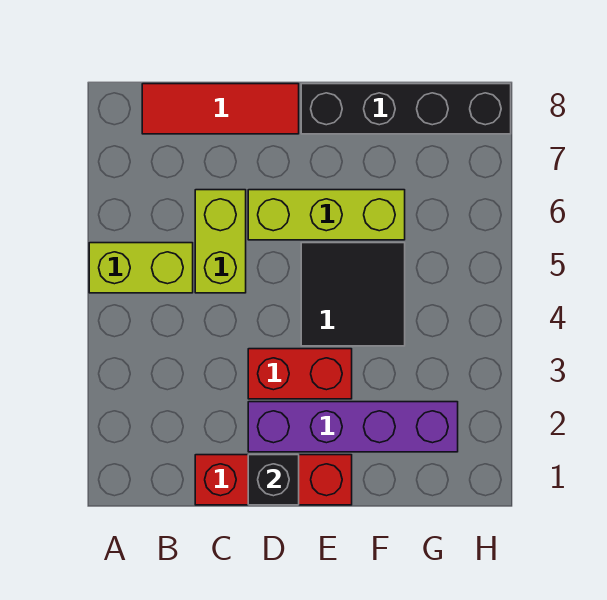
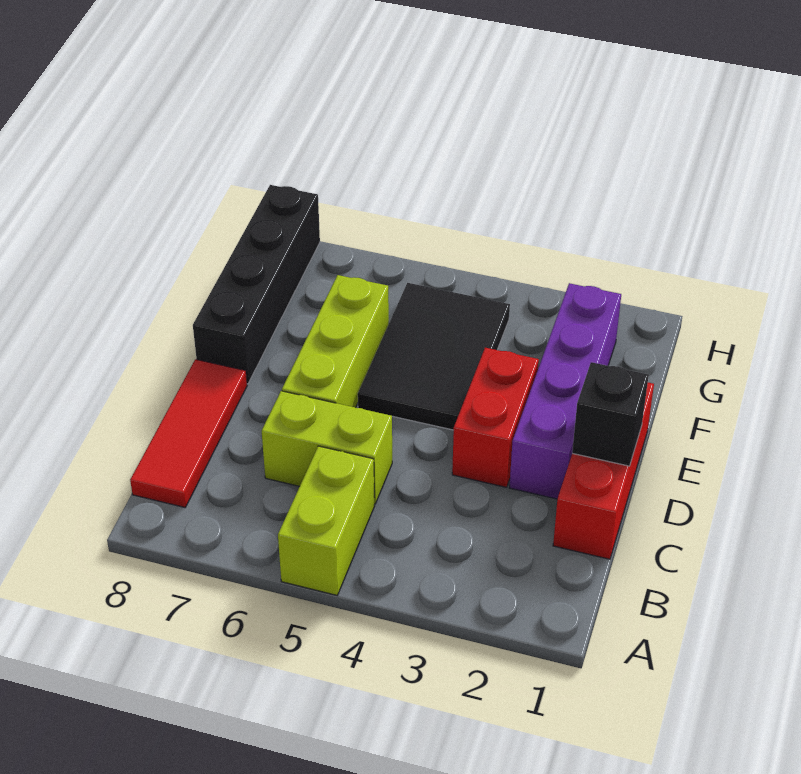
black tile E4:F5 level 1 -> black tile E4:G5 level 1

